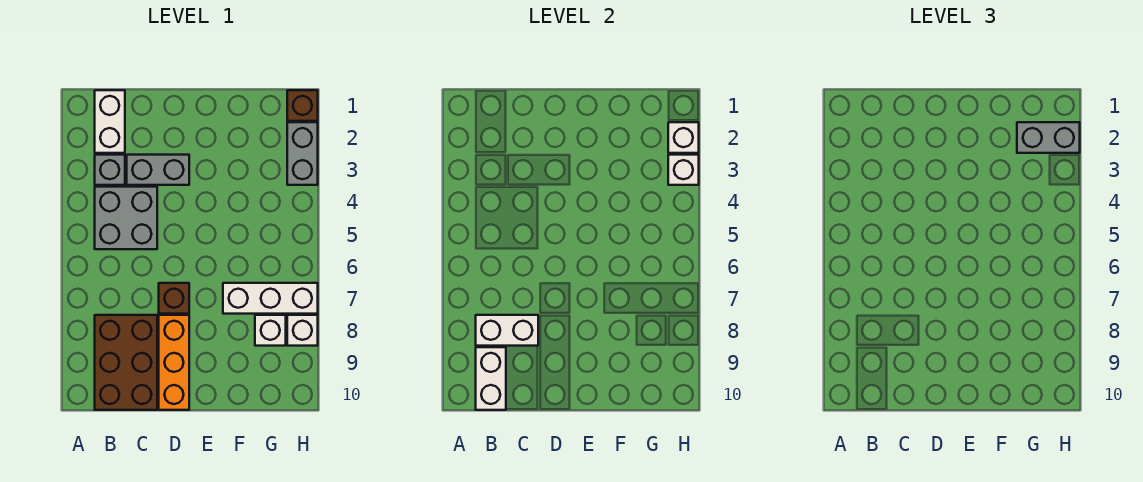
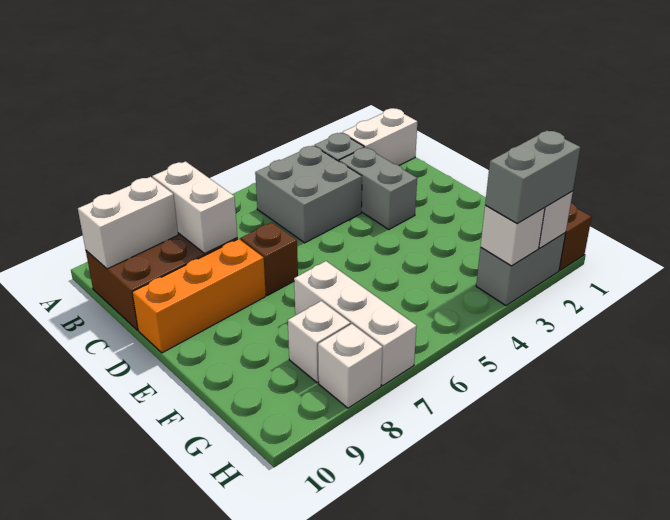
grey brick G2:H2 level 3 -> grey brick H2:H3 level 3

